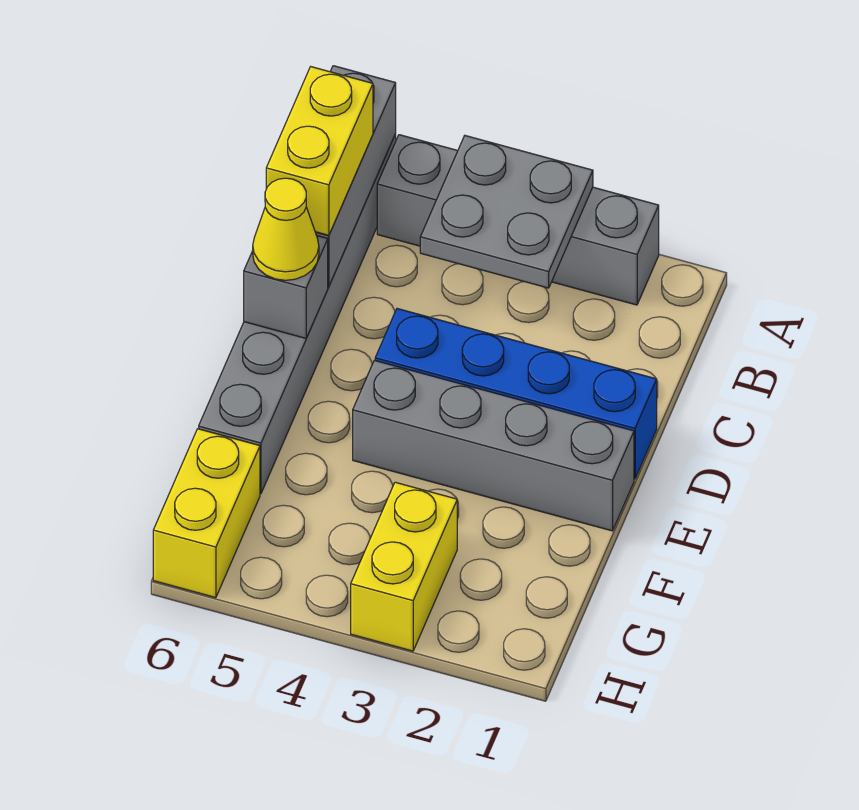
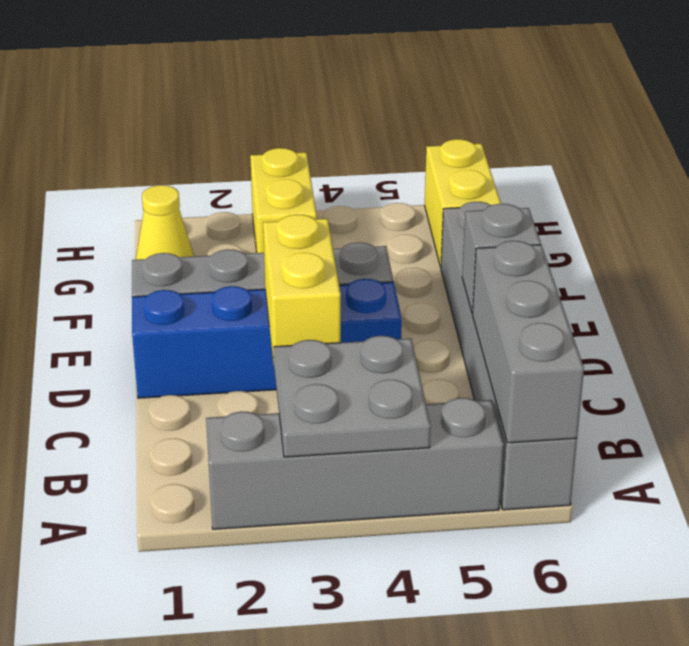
yellow brick B6:C6 level 3 -> yellow brick C3:D3 level 2
yellow cone D6 level 3 -> yellow cone G1 level 1

